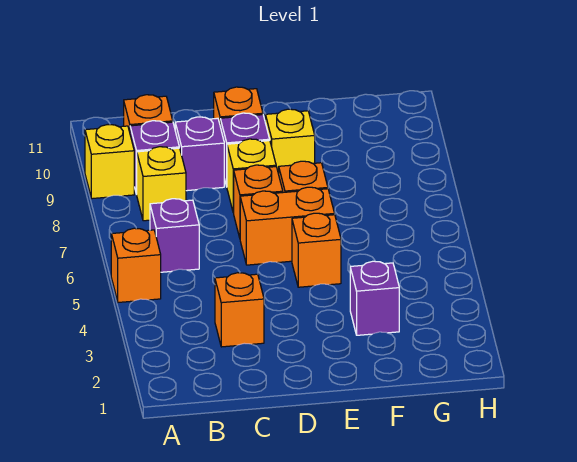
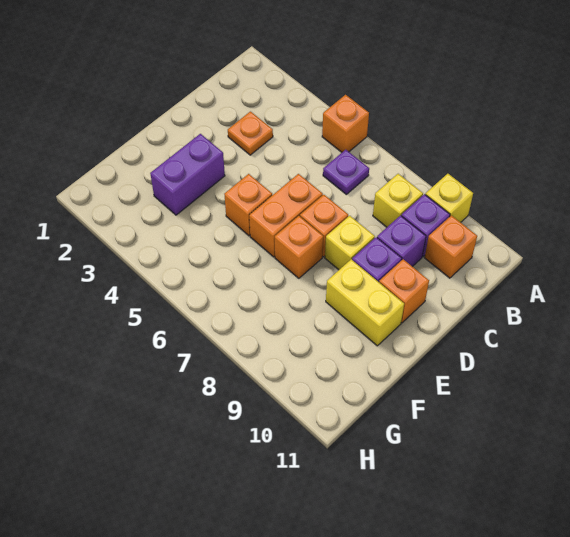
purple brick B6 level 1 -> purple plate B6 level 1
orange brick C3 level 1 -> orange plate C3 level 1
yellow brick E9 level 1 -> yellow brick E9:E10 level 1
purple brick F3 level 1 -> purple brick E3:F3 level 1

